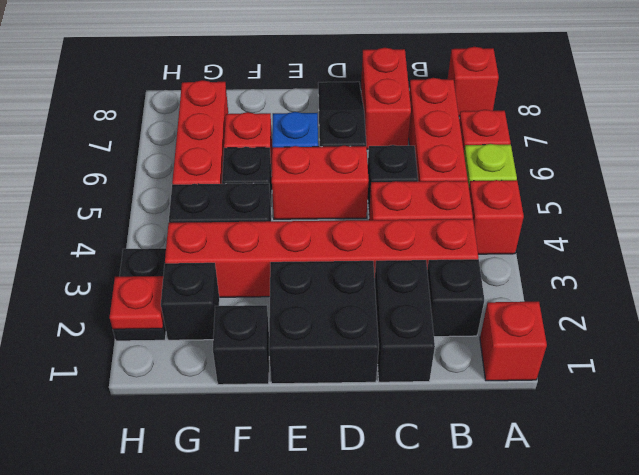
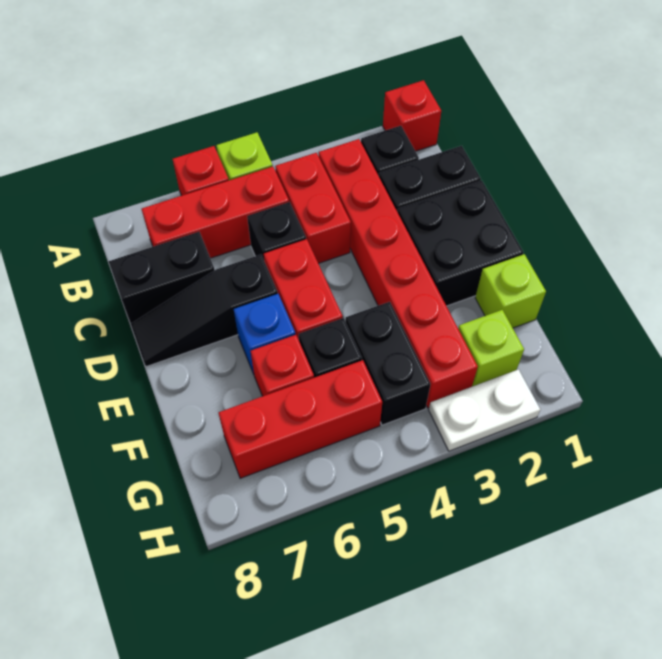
red brick A4 level 1 -> none
red brick A8 level 1 -> none
red brick C7:C8 level 1 -> black brick C7:C8 level 1
black brick F1 level 1 -> lime brick F1 level 1
black brick G2 level 1 -> lime brick G2 level 1
black plate H2:H3 level 1 -> white plate H2:H3 level 1
red plate H2 level 2 -> none

